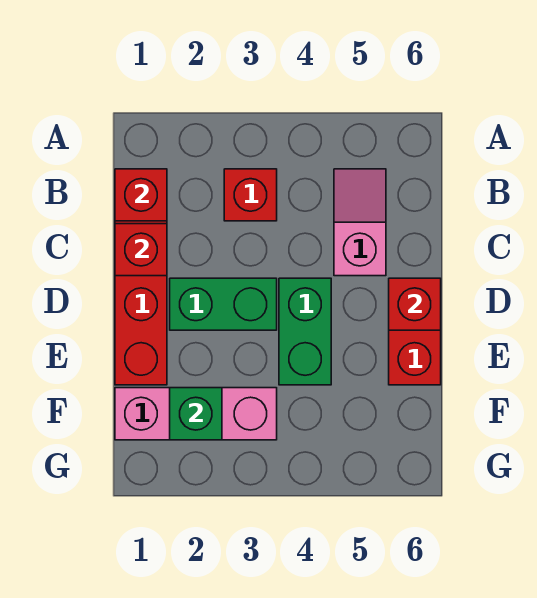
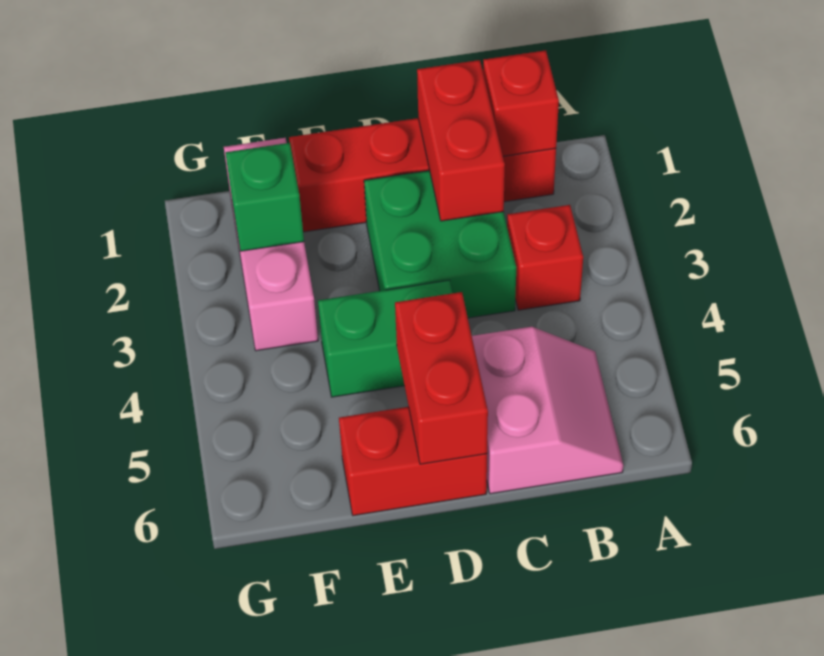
pink slope B5:C5 level 1 top C -> pink slope B5:C6 level 1 top C
red brick C1 level 2 -> red brick C1:C2 level 2
green brick D2:D3 level 1 -> green brick C2:D3 level 1
red brick D6 level 2 -> red brick D5:D6 level 2

